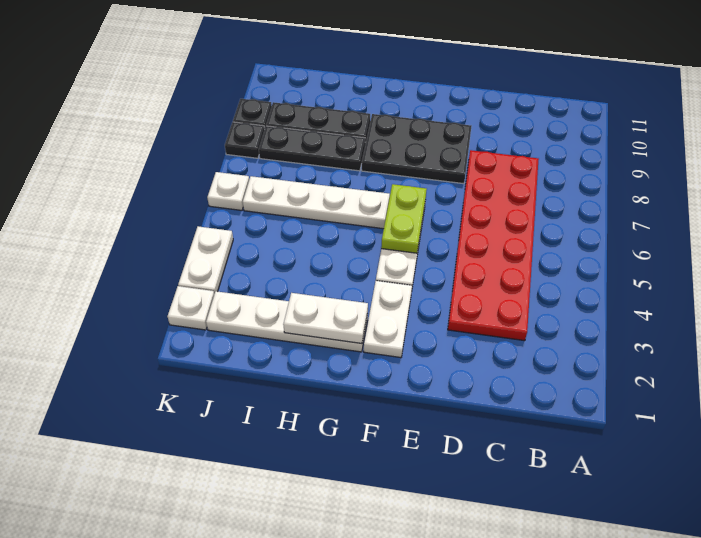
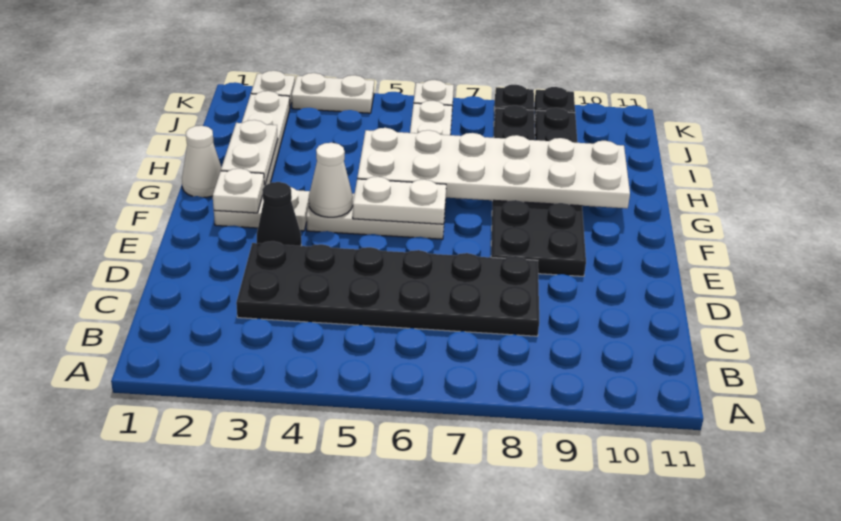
red plate C3:D8 level 1 -> black plate C3:D8 level 1
none -> black cone E3 level 1
none -> white plate F2 level 2
none -> white cone F4 level 2
lime plate F5:F6 level 2 -> white plate F5:F6 level 2
none -> white cone G1 level 1
none -> white plate G5:H10 level 2

